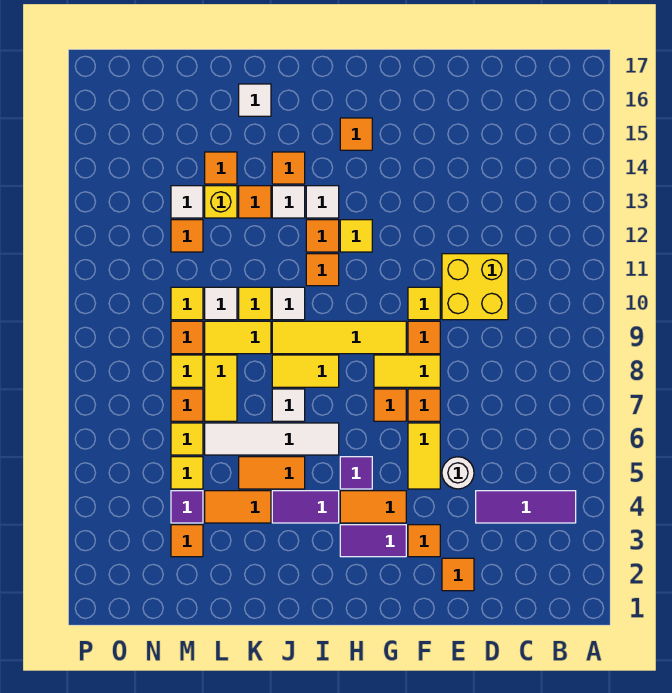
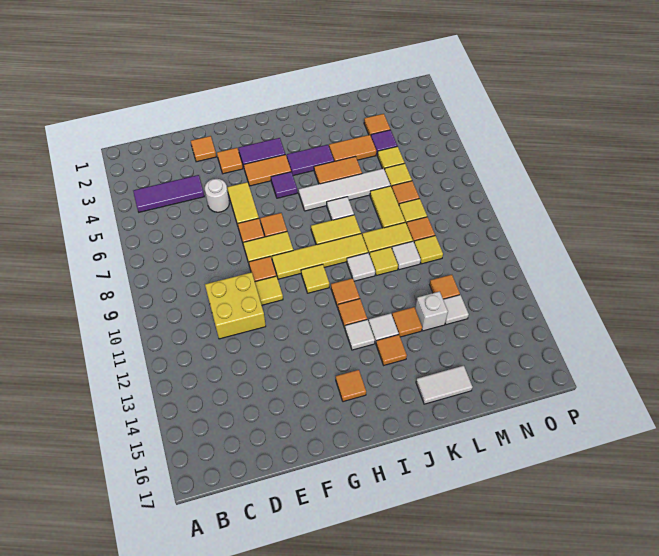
yellow tile H12 level 1 -> yellow tile H10 level 1
white tile K16 level 1 -> white tile K16:L16 level 1
yellow brick L13 level 1 -> white brick L13 level 1
orange tile L14 level 1 -> none

